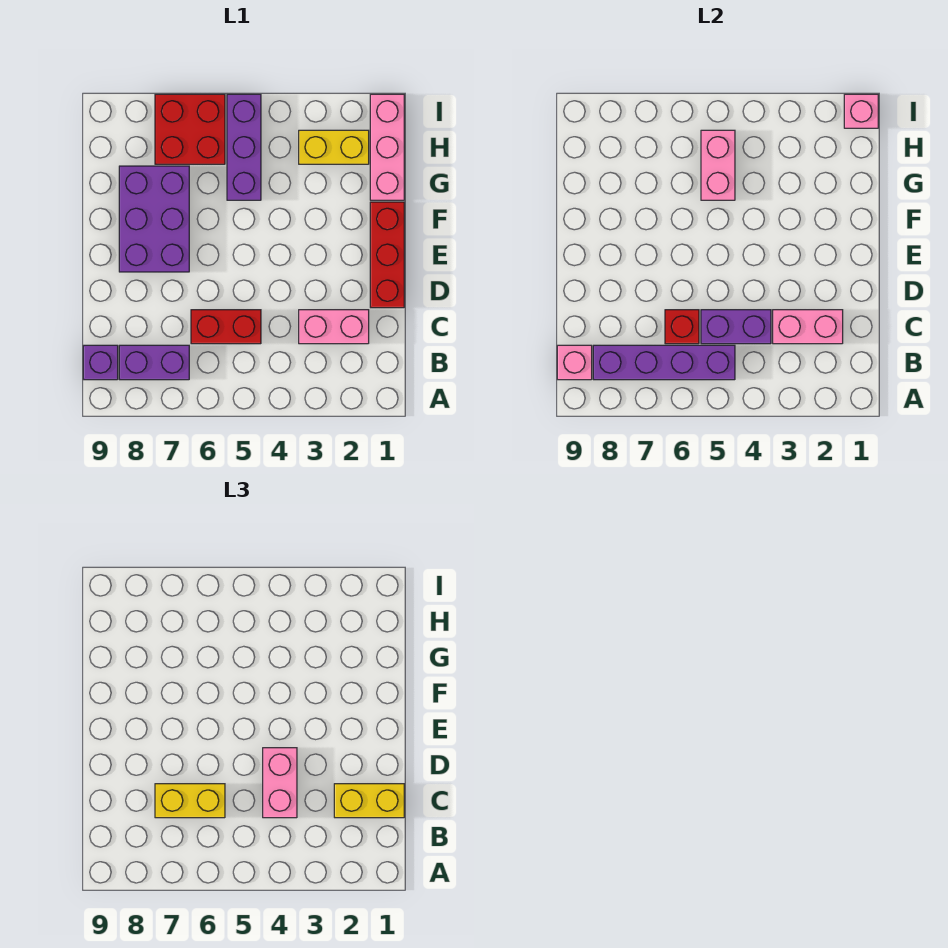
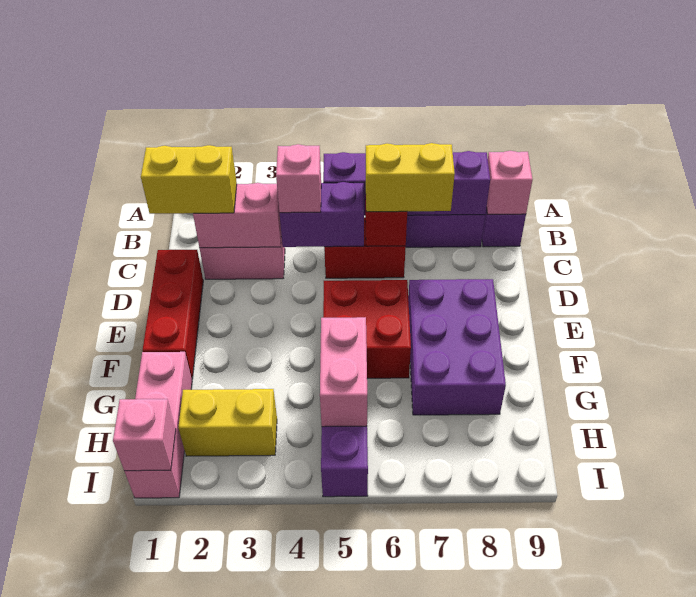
pink brick C4:D4 level 3 -> pink brick C4 level 3
red brick H6:I7 level 1 -> red brick E5:F6 level 1

